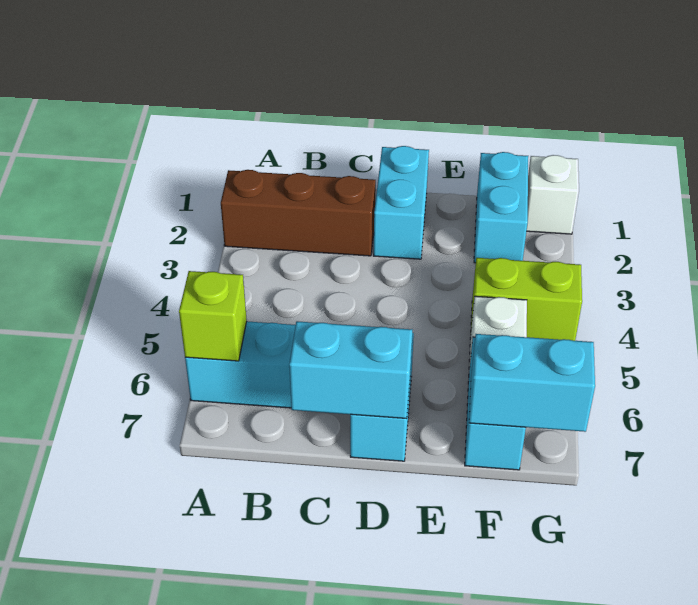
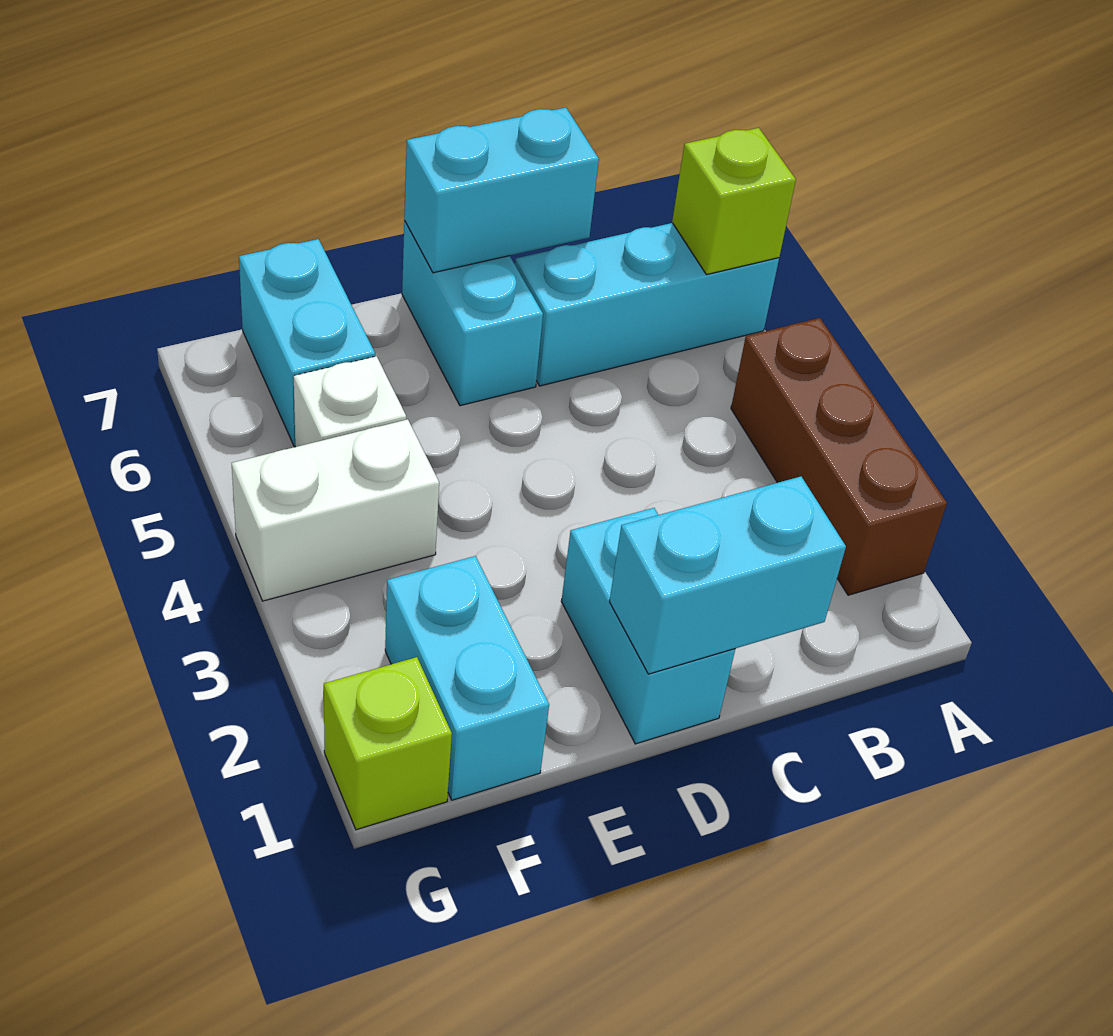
brown brick A2:C2 level 1 -> brown brick A2:A4 level 1
lime brick F4:G4 level 1 -> white brick F4:G4 level 1
cyan brick F7:G7 level 2 -> cyan brick C1:D1 level 2
white brick G1 level 1 -> lime brick G1 level 1

